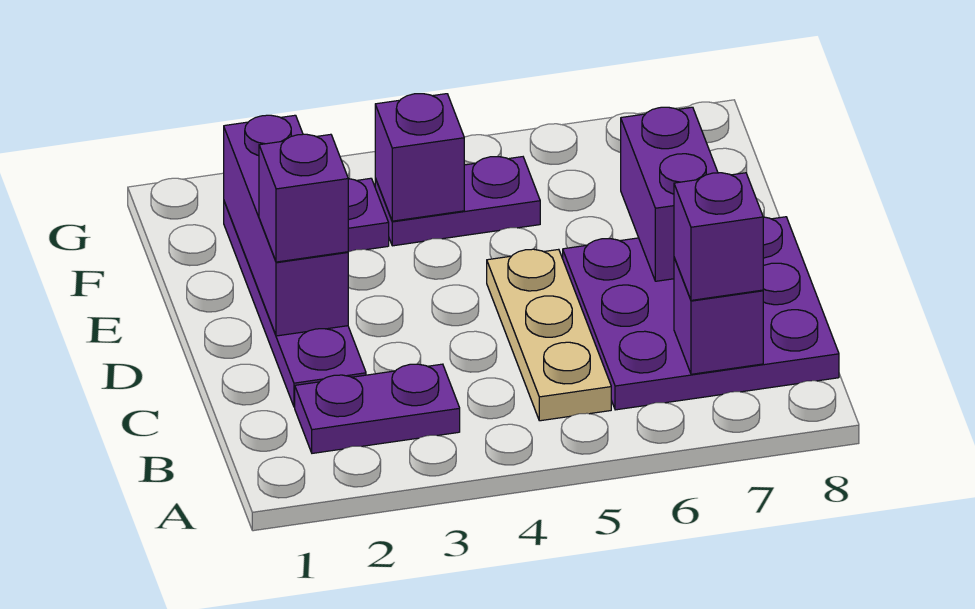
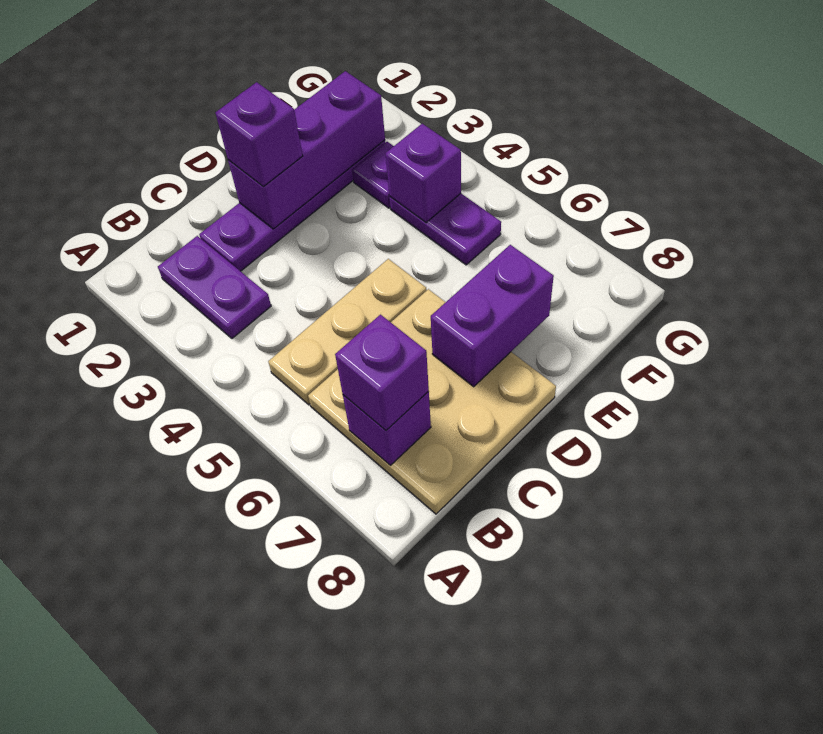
purple plate B6:D8 level 1 -> tan plate B6:D8 level 1

